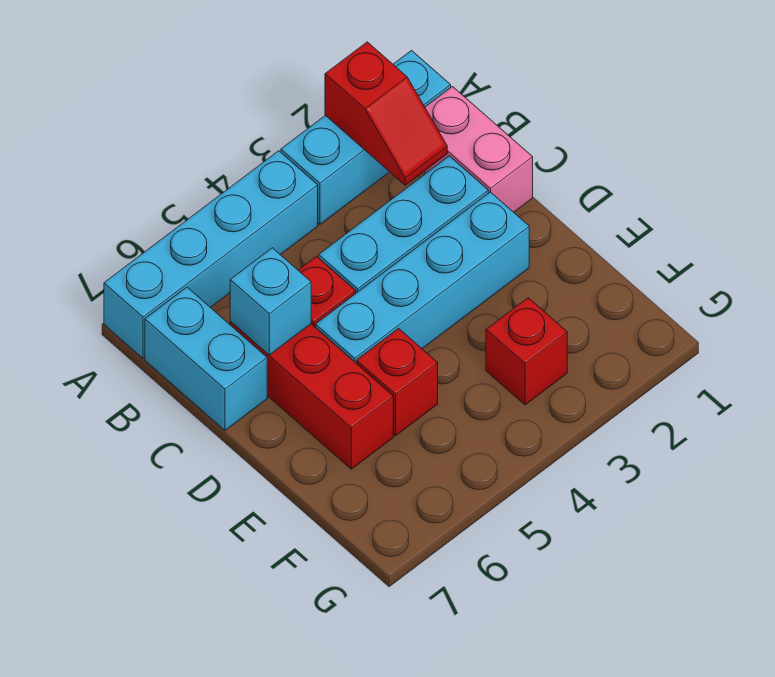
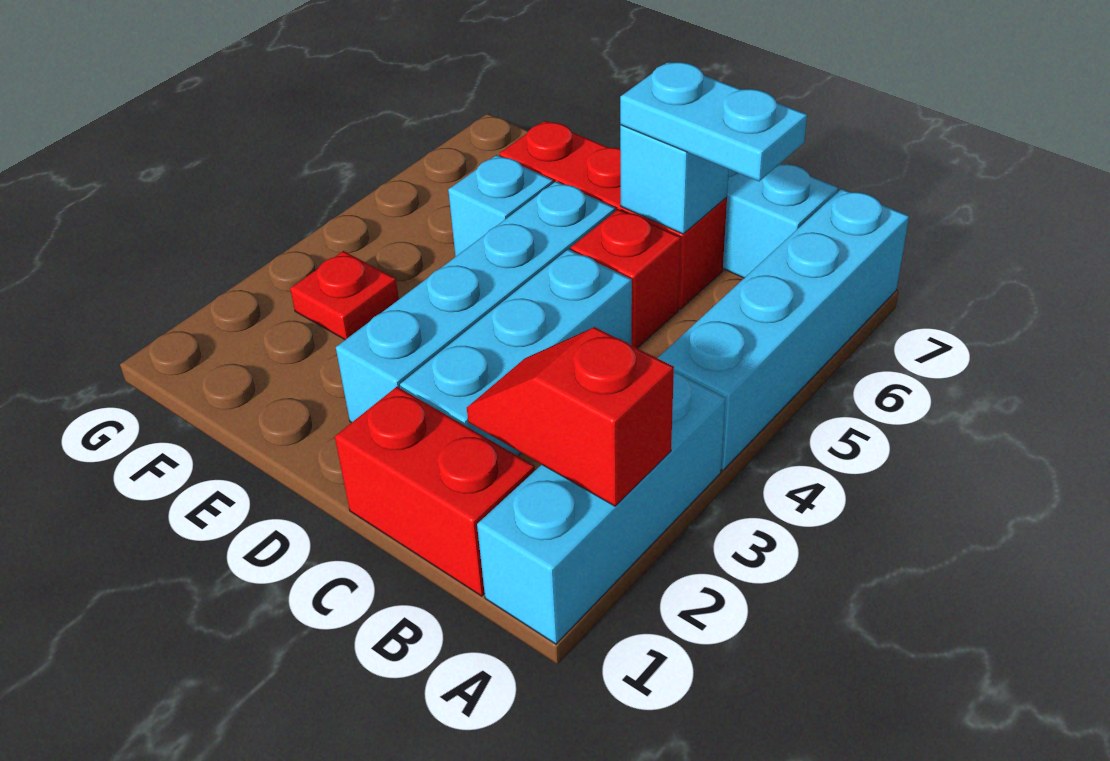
pink brick B1:C1 level 1 -> red brick B1:C1 level 1
none -> cyan plate B6:C6 level 3
red brick E5 level 1 -> cyan brick E5 level 1
red brick F3 level 1 -> red plate F3 level 1

